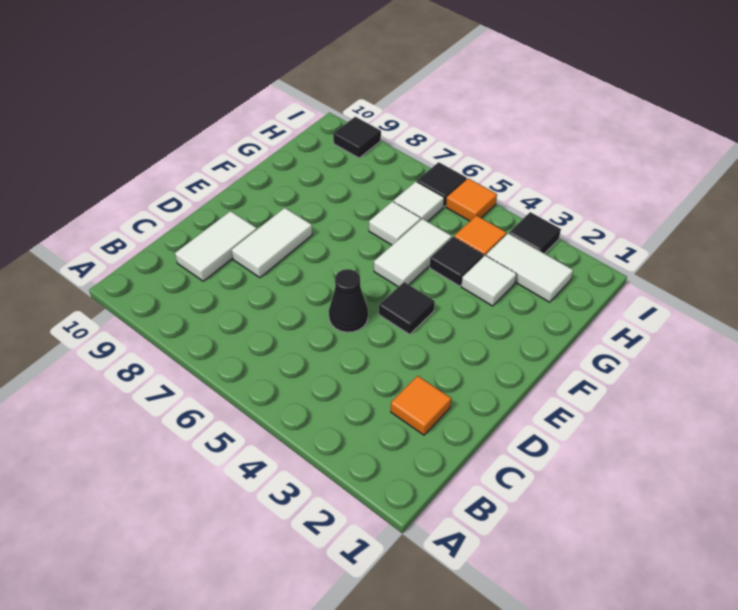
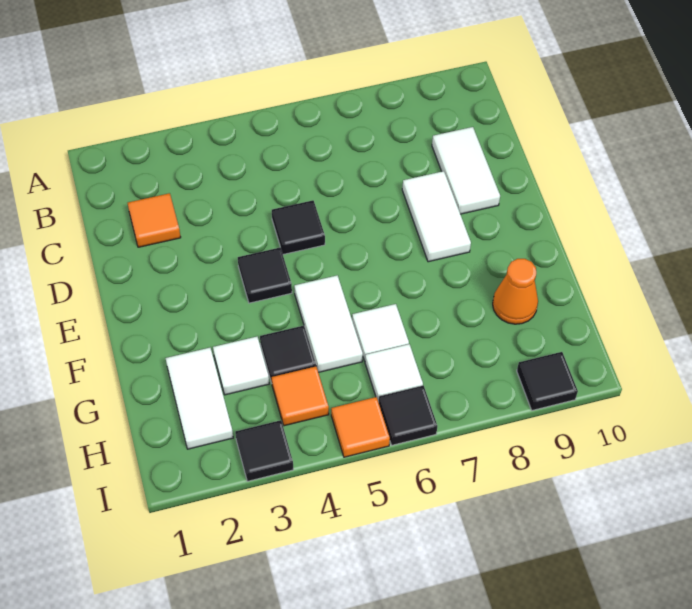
black cone D5 level 1 -> black tile D5 level 1
none -> orange cone G9 level 1
white tile H2:H3 level 1 -> white tile G2:H2 level 1

